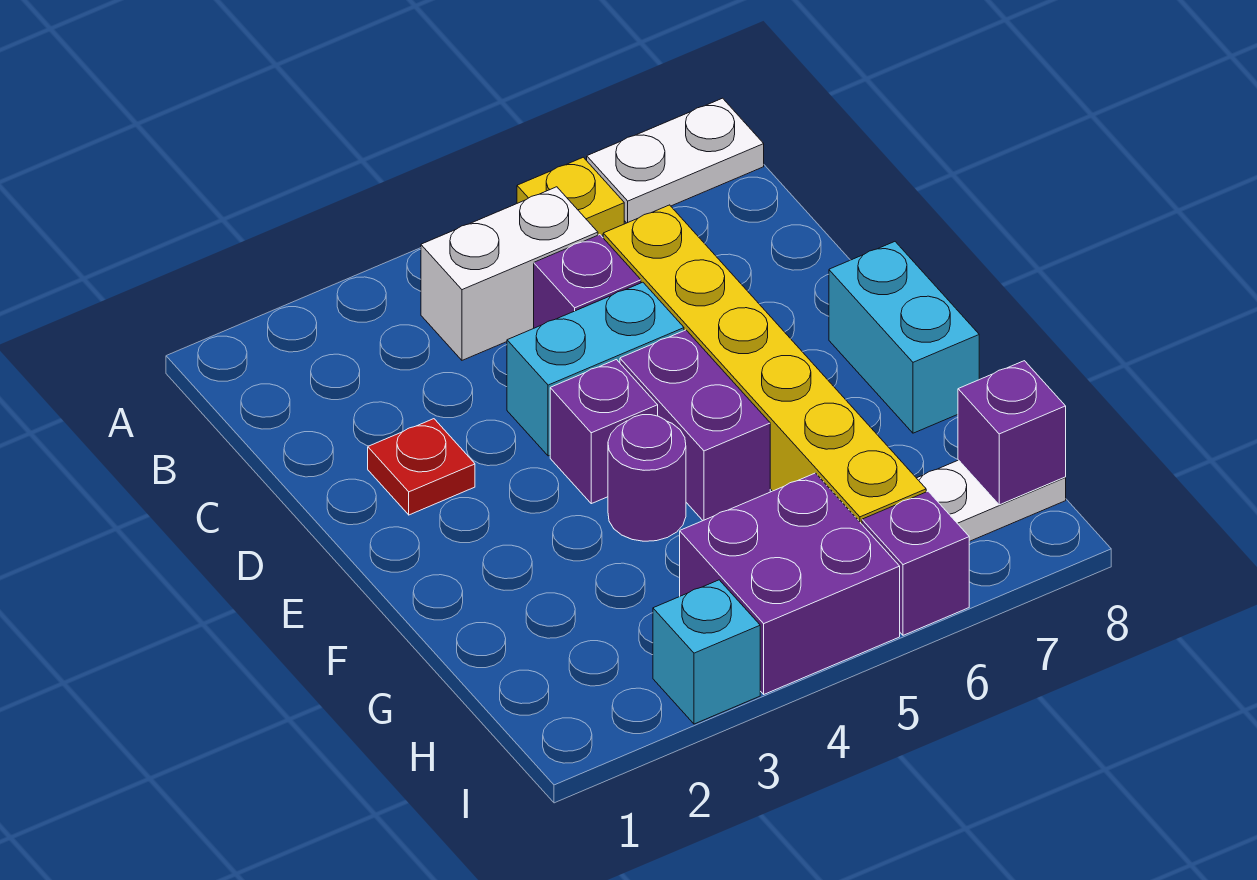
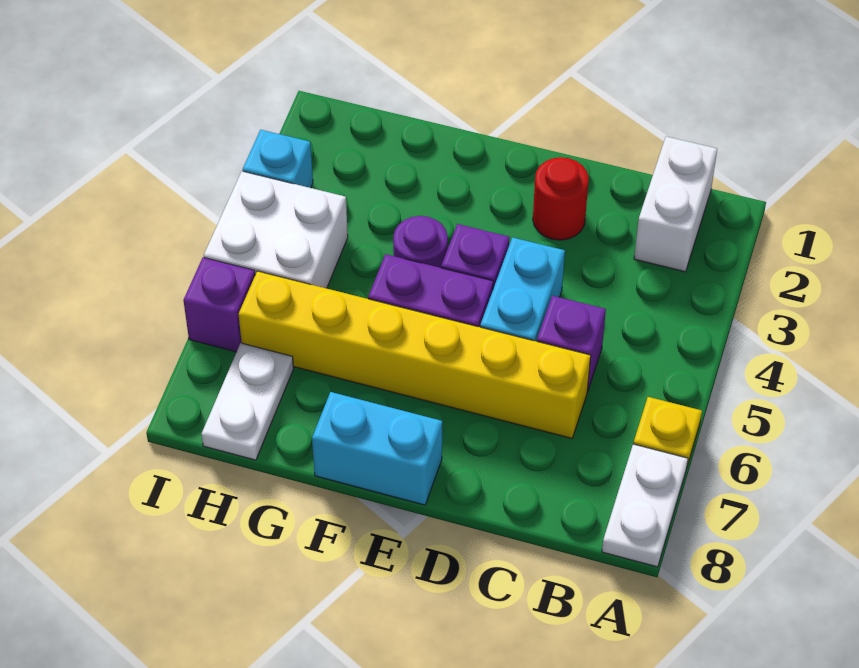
white brick B4:B5 level 1 -> white brick B1:B2 level 1
red plate D2 level 1 -> red round brick D2 level 1
purple brick H4:I5 level 1 -> white brick H4:I5 level 1
purple brick H8 level 2 -> none

